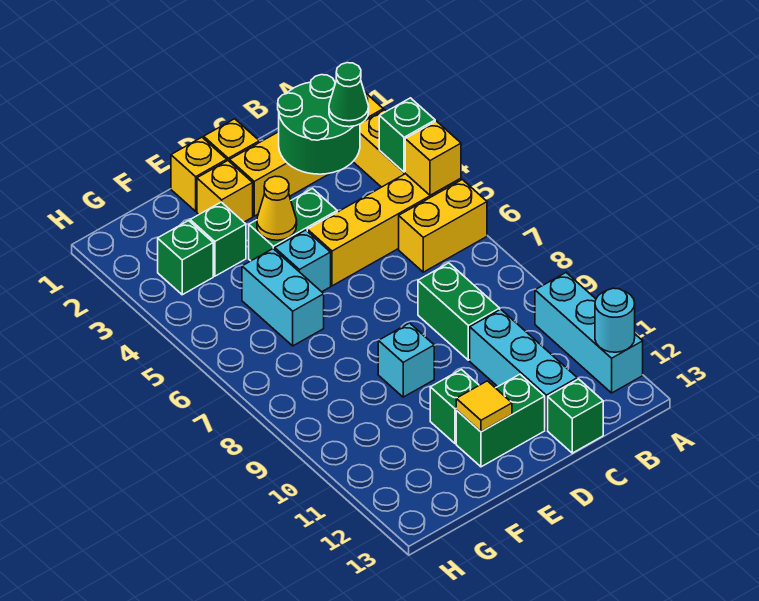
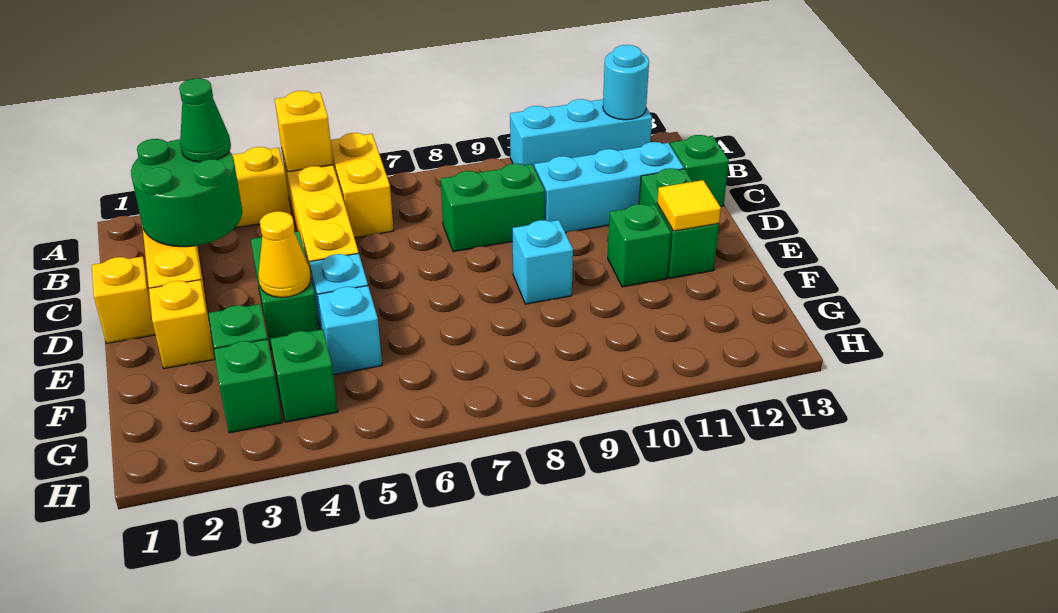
green brick A4 level 2 -> green brick G4 level 1
yellow brick E1 level 1 -> none
cyan brick F5:F6 level 1 -> cyan brick F5 level 1

